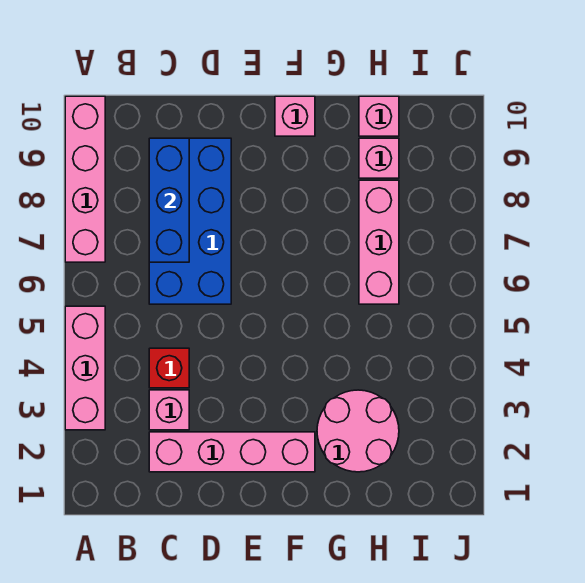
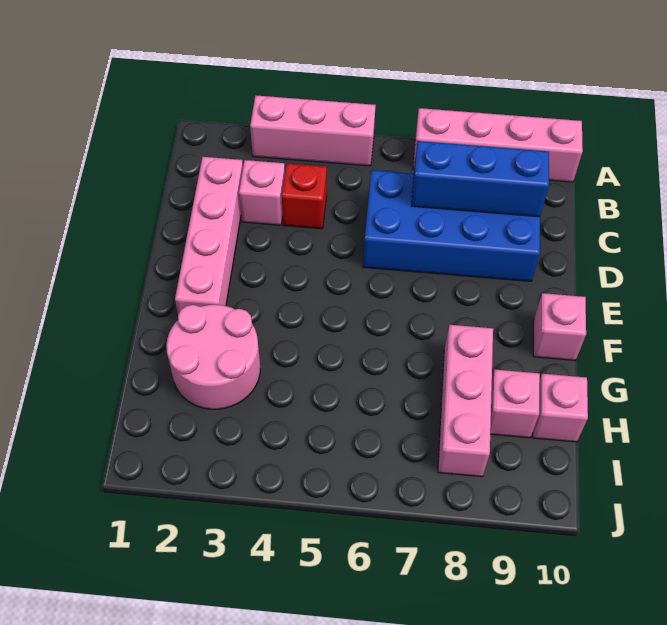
pink brick H6:H8 level 1 -> pink brick G8:I8 level 1

